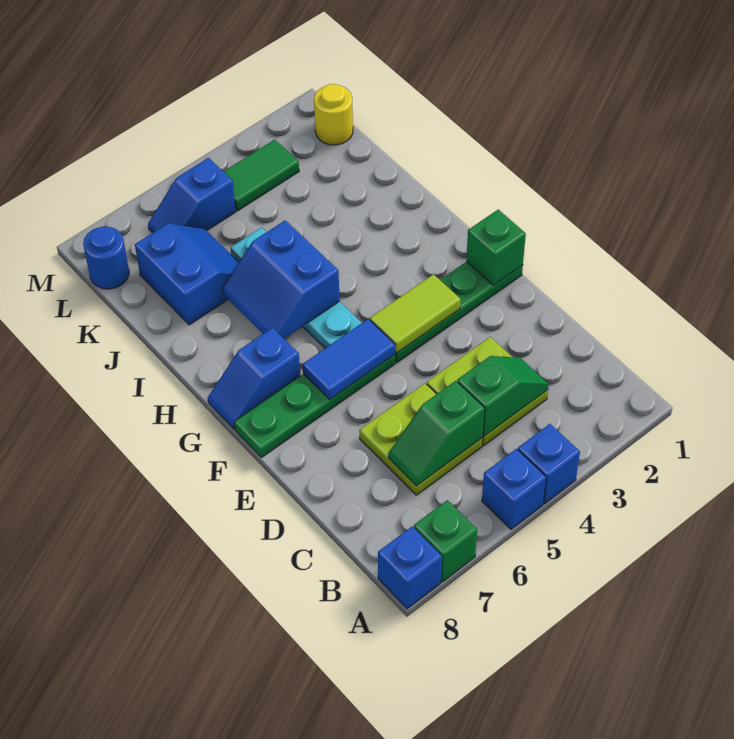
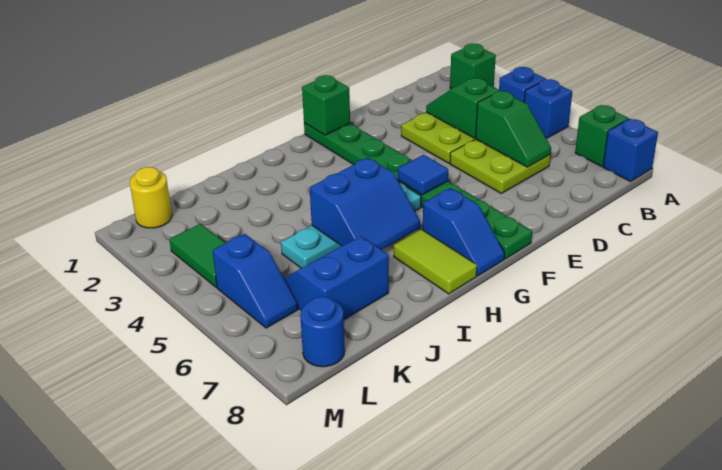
none -> green brick A2 level 1
lime tile F3:F4 level 2 -> lime tile H7:H8 level 1
blue tile F5:F6 level 2 -> blue tile F5 level 2

